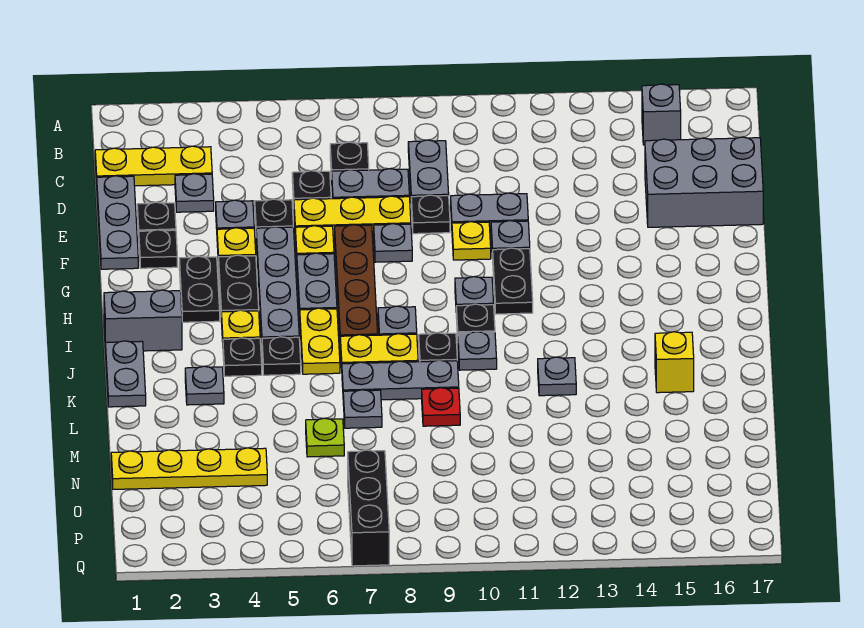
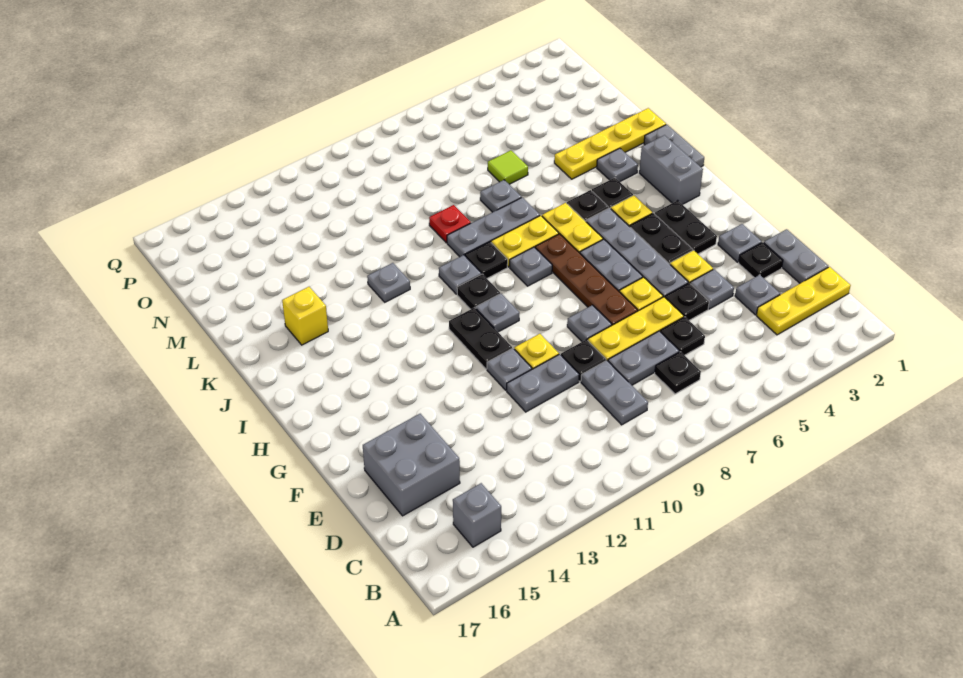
grey plate D1:F1 level 1 -> grey plate D1:E1 level 1
grey brick D15:E17 level 1 -> grey brick D15:E16 level 1
black plate F2 level 1 -> grey plate F2 level 1
grey brick I1:I2 level 1 -> grey brick I2:J2 level 1
lime plate M6 level 1 -> lime tile M6 level 1
yellow plate N1:N4 level 1 -> yellow plate L1:L4 level 1
black brick O7:Q7 level 1 -> none

